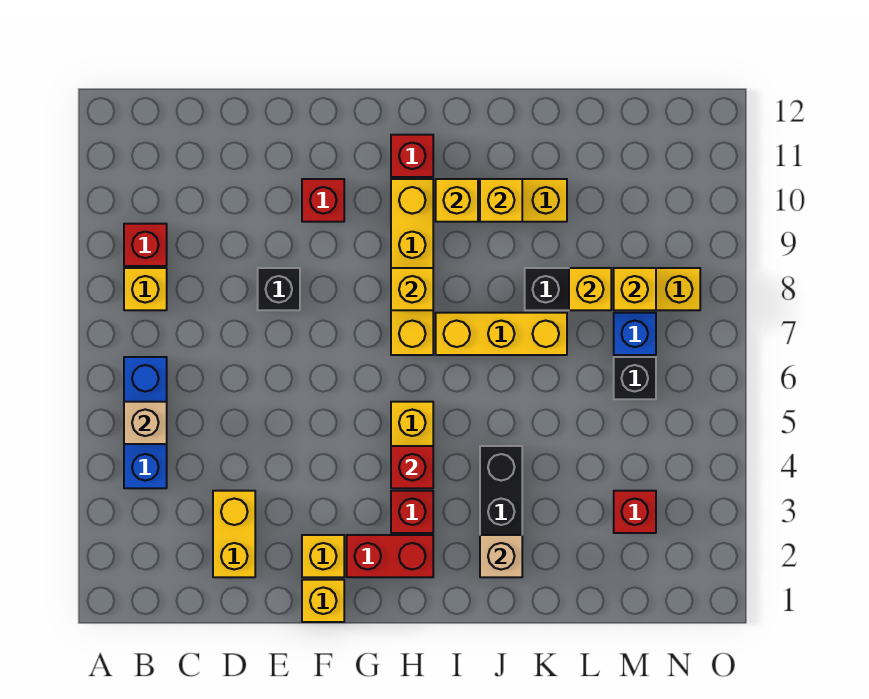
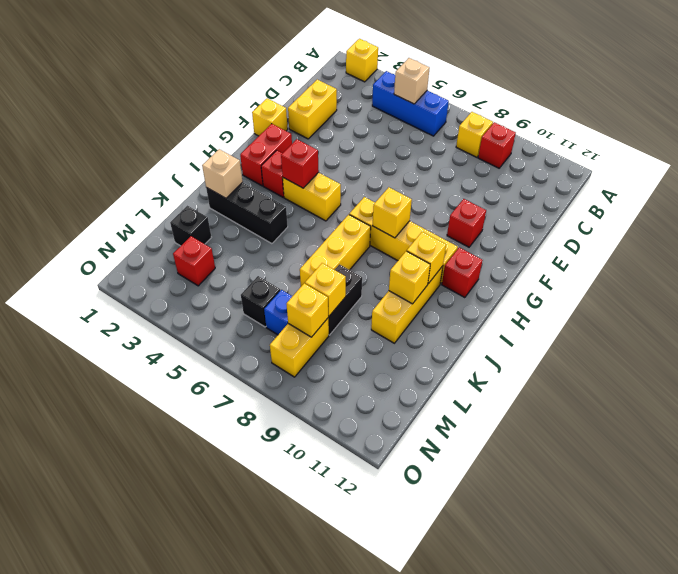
yellow brick D2:D3 level 1 -> yellow brick D2:E2 level 1
black brick E8 level 1 -> black brick L2 level 1
yellow brick F2 level 1 -> yellow brick A2 level 1

